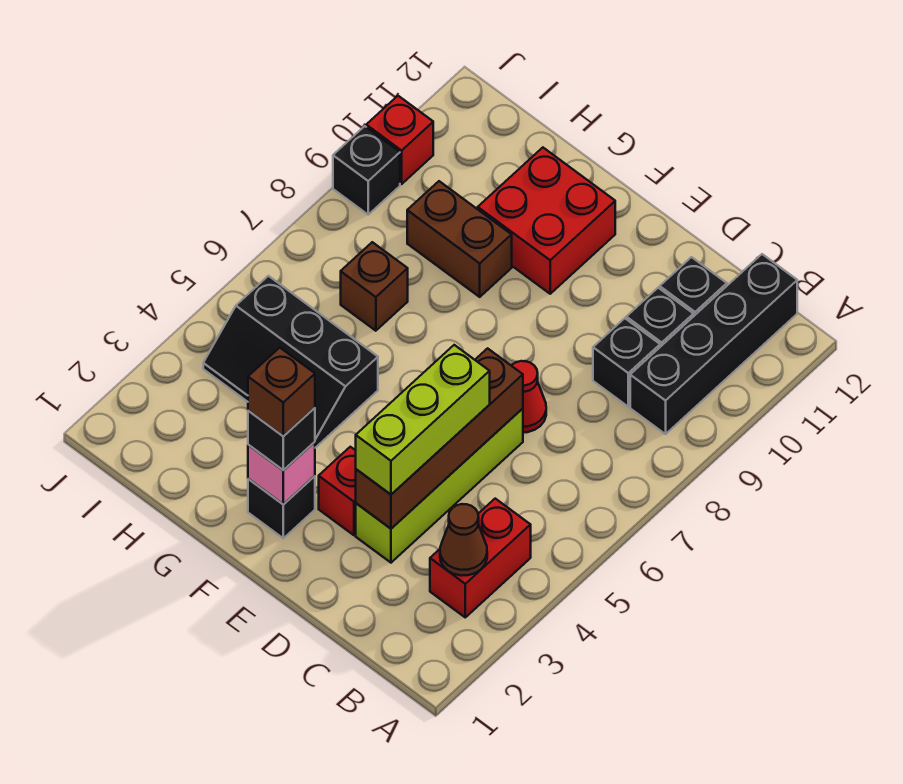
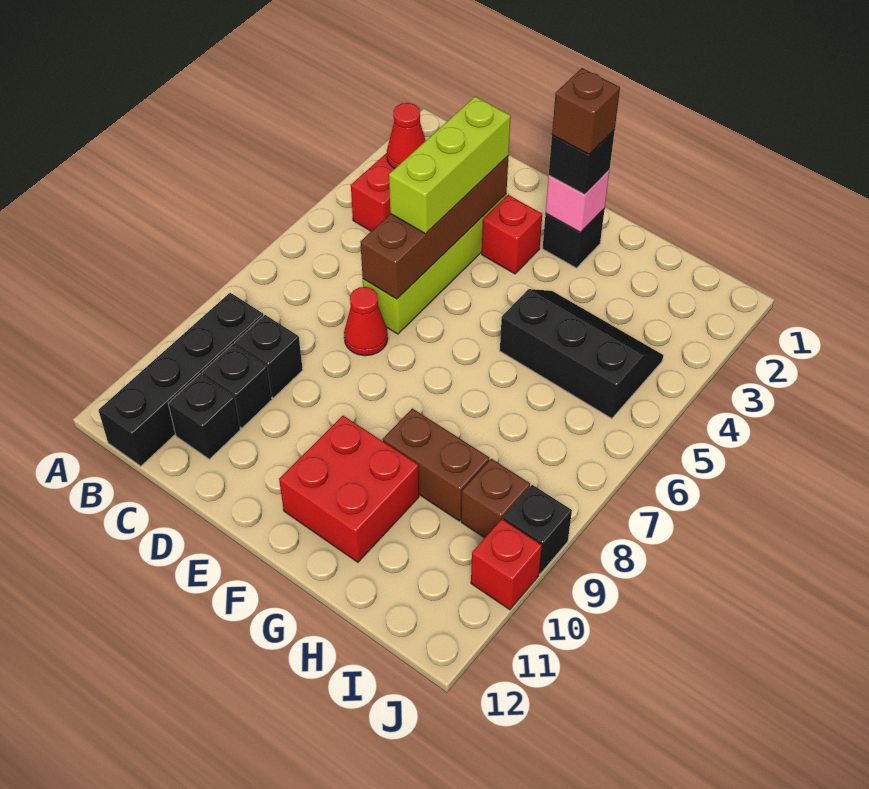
brown cone B3 level 2 -> red cone B3 level 2
brown brick H7 level 1 -> brown brick I9 level 1

